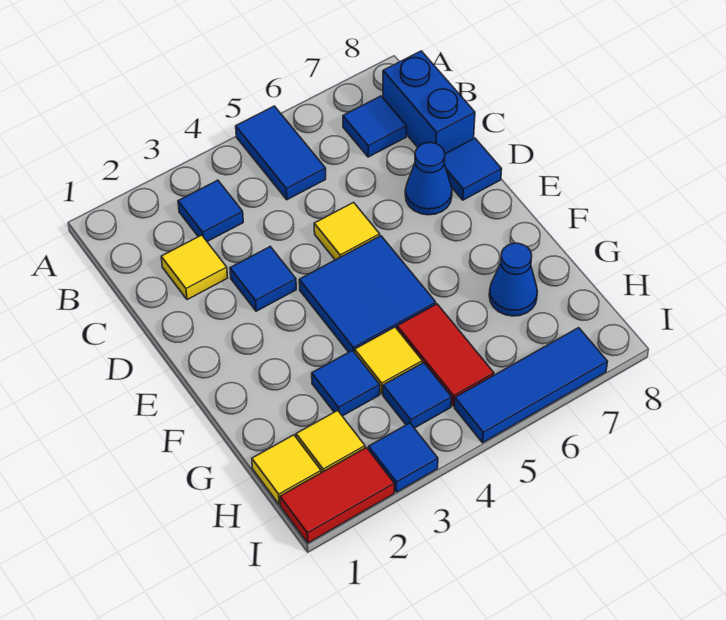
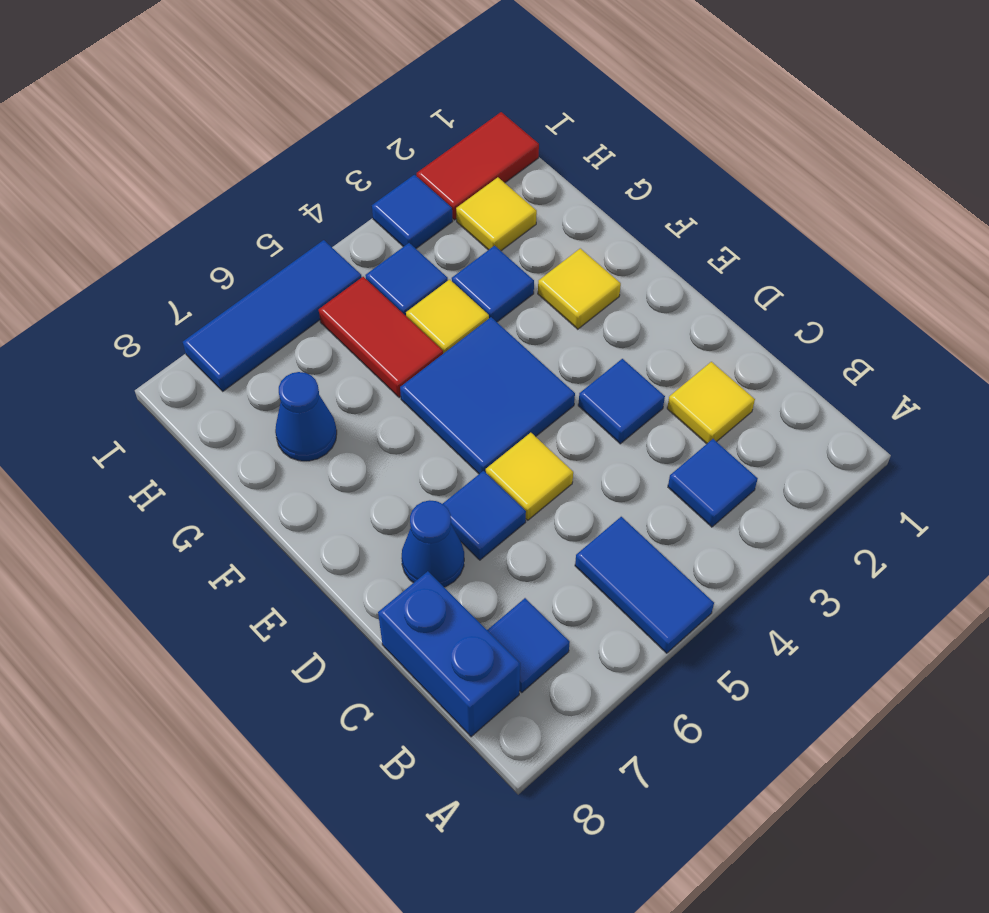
blue tile D8 level 1 -> blue tile D6 level 1
yellow tile H1 level 1 -> yellow tile F2 level 1

